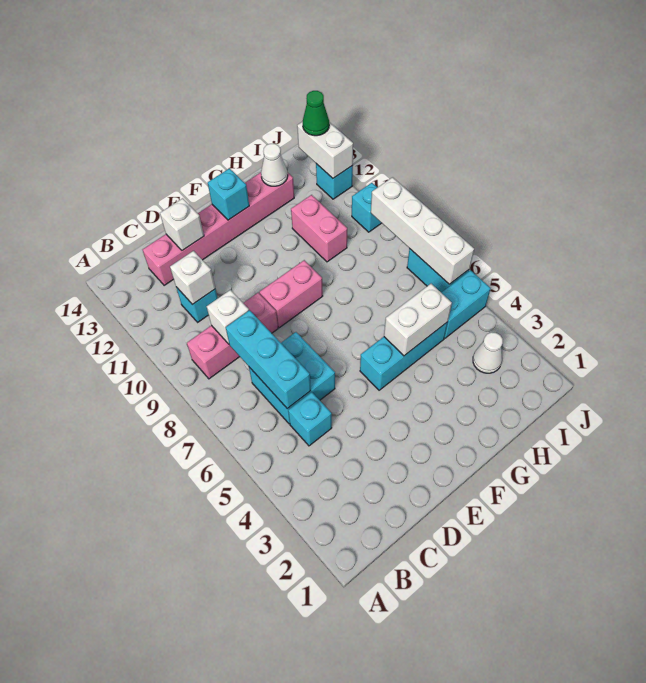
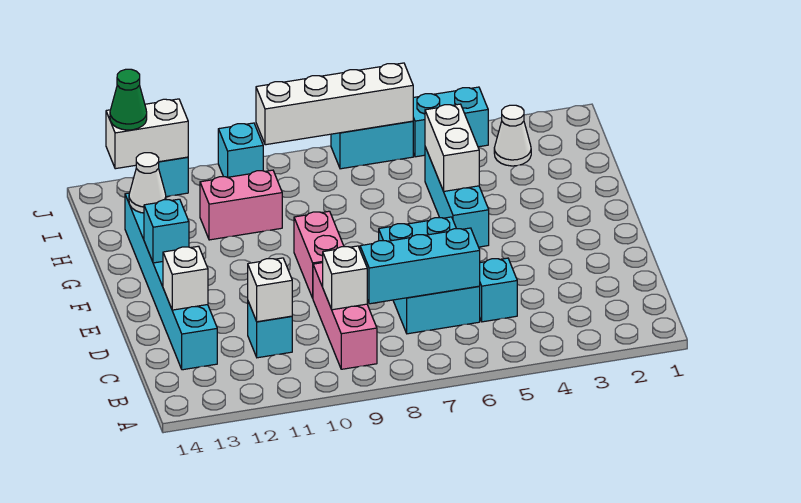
cyan brick C6:D7 level 1 -> cyan brick C6:E7 level 1
pink brick C13:H13 level 1 -> cyan brick C13:H13 level 1
cyan brick I5:J5 level 1 -> cyan brick J4:J5 level 1

